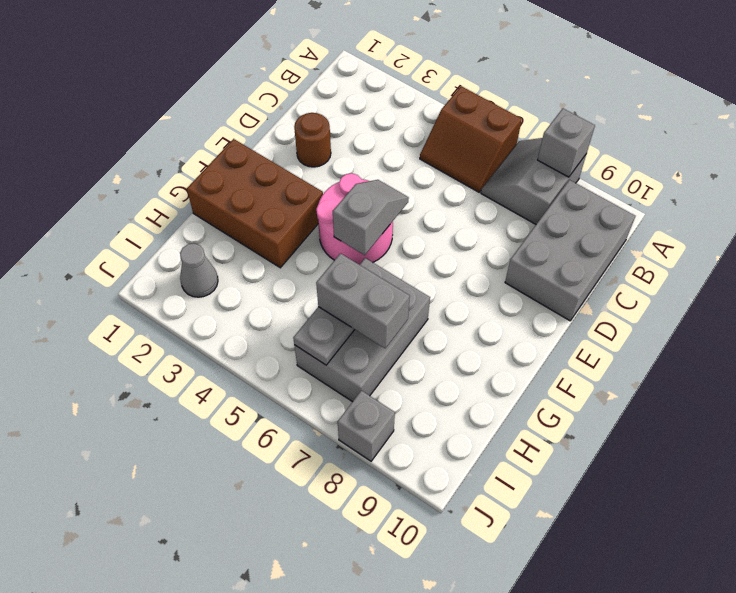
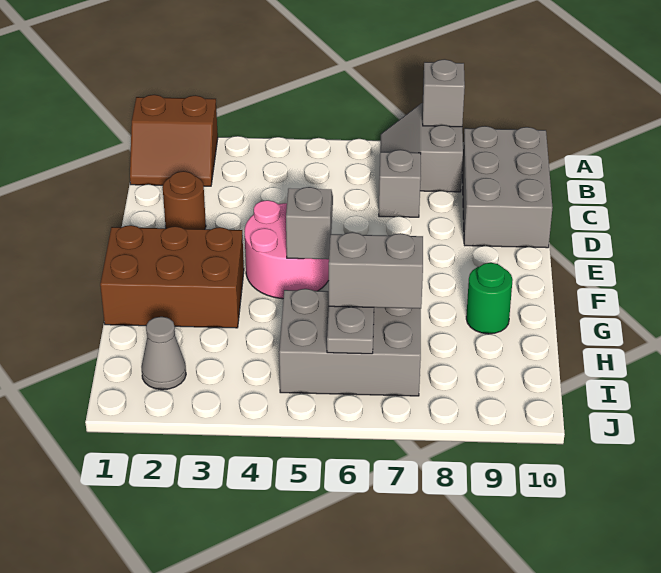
brown slope A5:B6 level 1 top A -> brown slope A1:B2 level 1 top A
grey brick G6:I7 level 1 -> grey brick H5:I7 level 1
none -> green round brick G9 level 1
grey brick J8 level 1 -> grey brick C7 level 1

